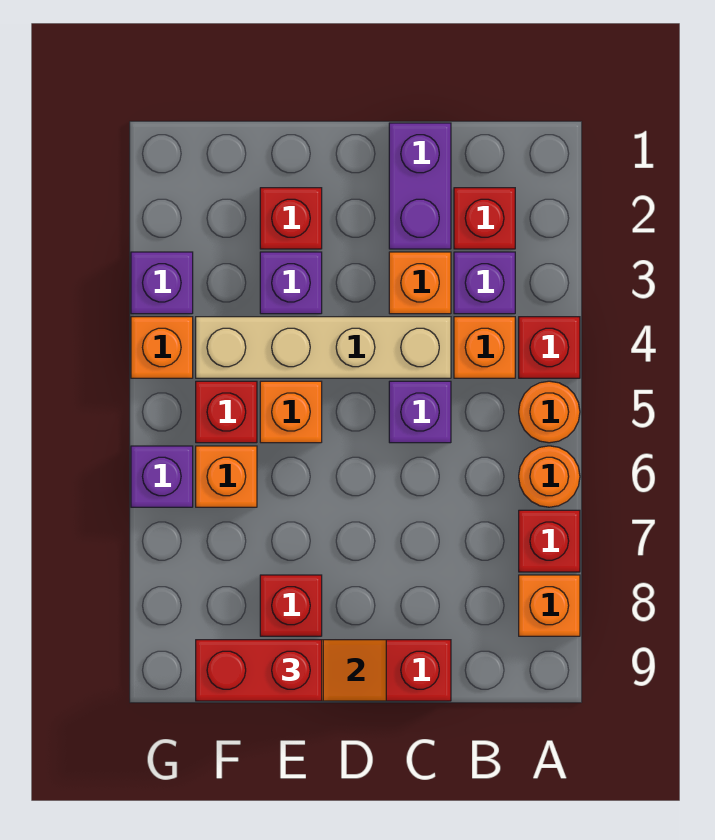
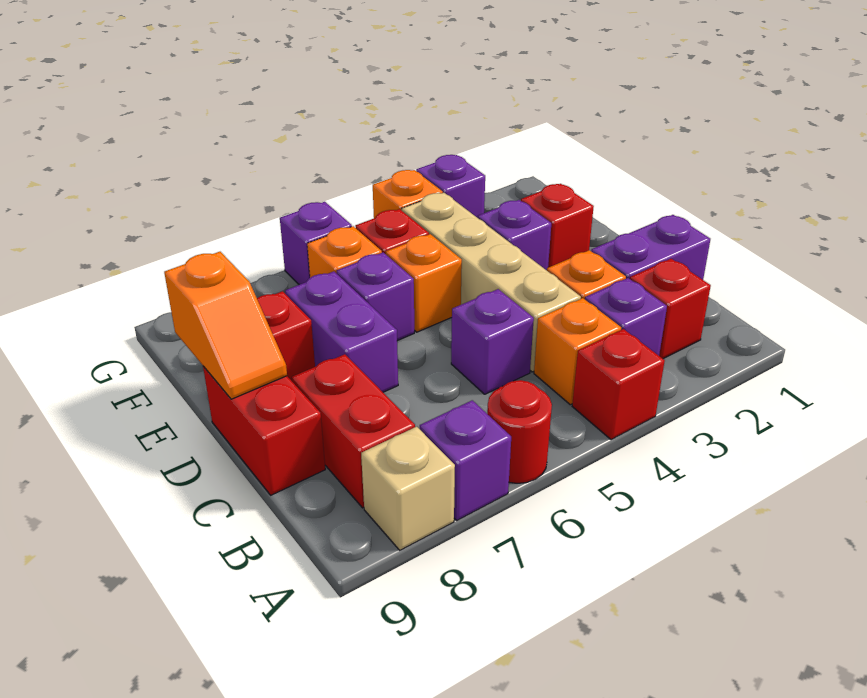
orange round brick A5 level 1 -> none
orange round brick A6 level 1 -> red round brick A6 level 1
red brick A7 level 1 -> purple brick A7 level 1
orange brick A8 level 1 -> tan brick A8 level 1
none -> purple brick D7:E7 level 1
none -> purple brick E6 level 1
red brick E9:F9 level 3 -> red brick B8:C8 level 1

